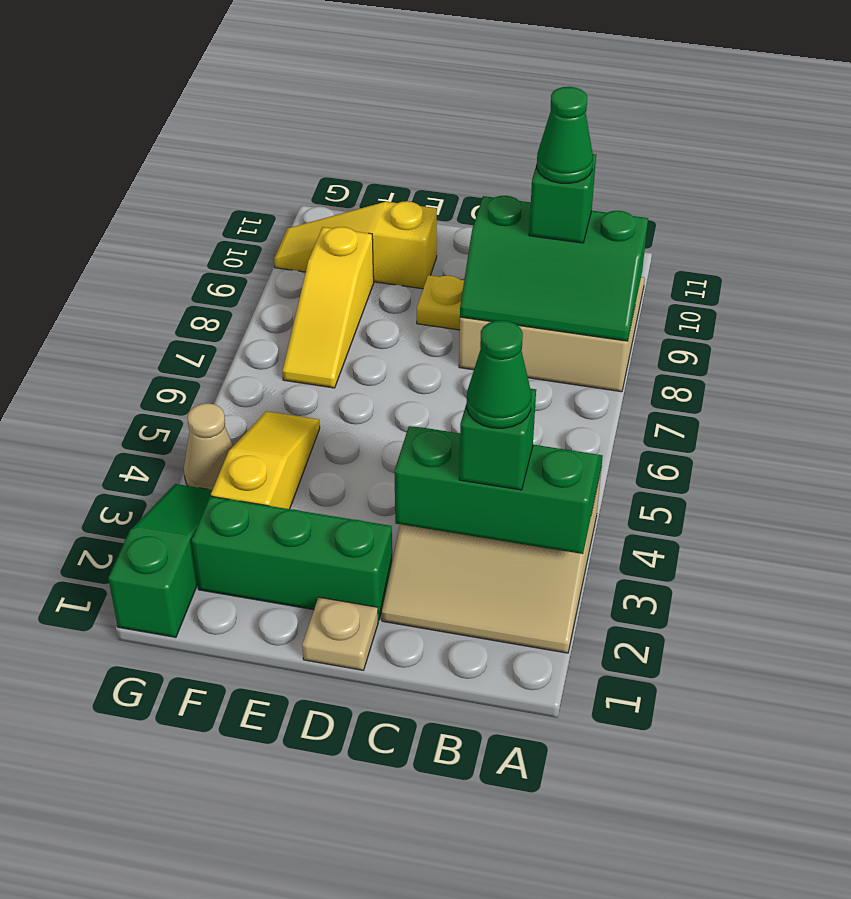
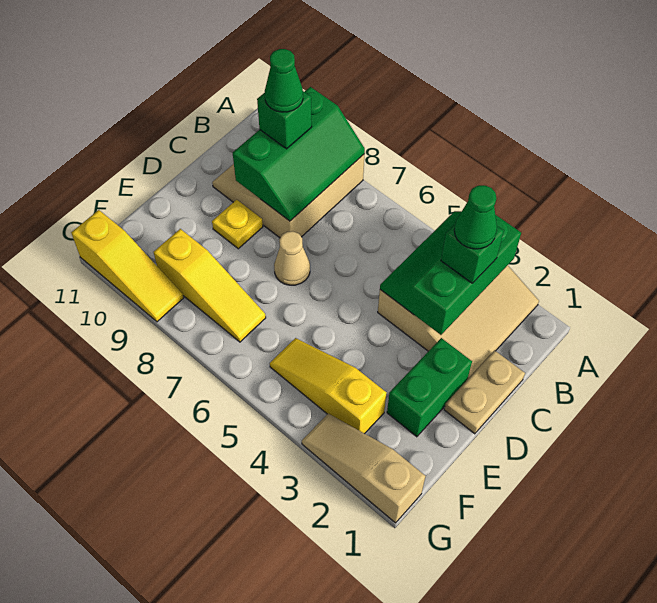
tan plate D1 level 1 -> tan plate C1:D1 level 1
green brick D2:F2 level 1 -> green brick D2:E2 level 1
yellow slope E10:G10 level 1 top E -> yellow slope G9:G11 level 1 top 11
green slope G1:G3 level 1 top 1 -> tan slope G1:G3 level 1 top 1
tan cone G4 level 1 -> tan cone D7 level 1

